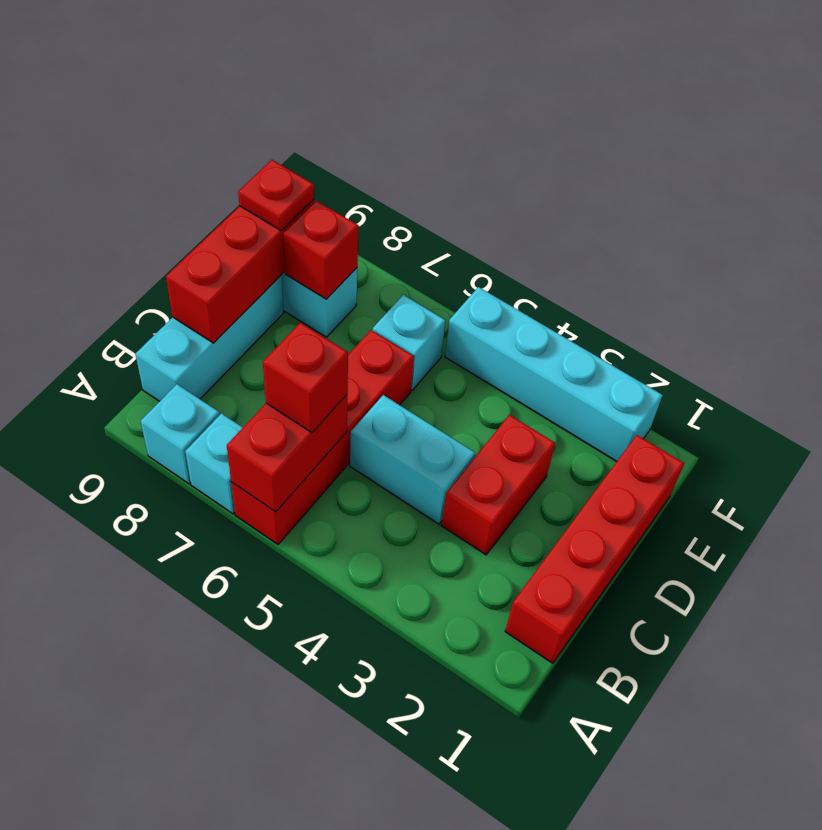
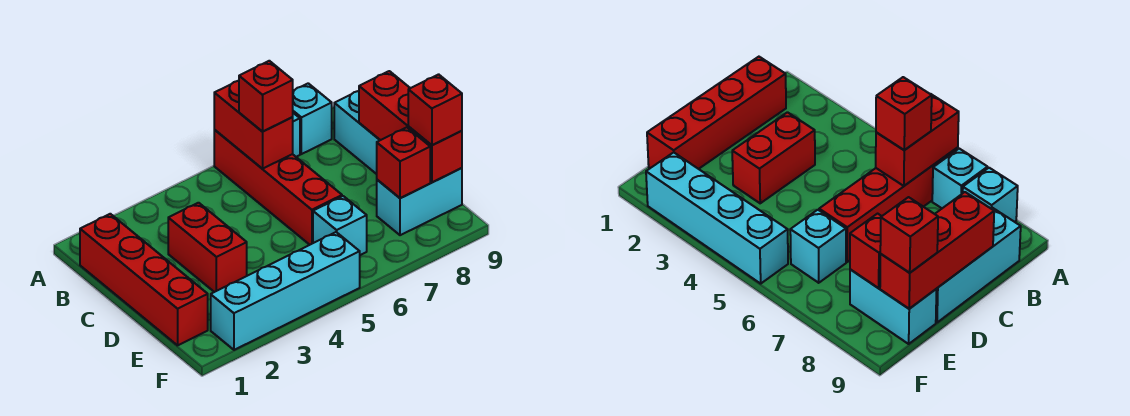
cyan brick C4:C5 level 1 -> none
red plate E9 level 3 -> red brick E9 level 3

